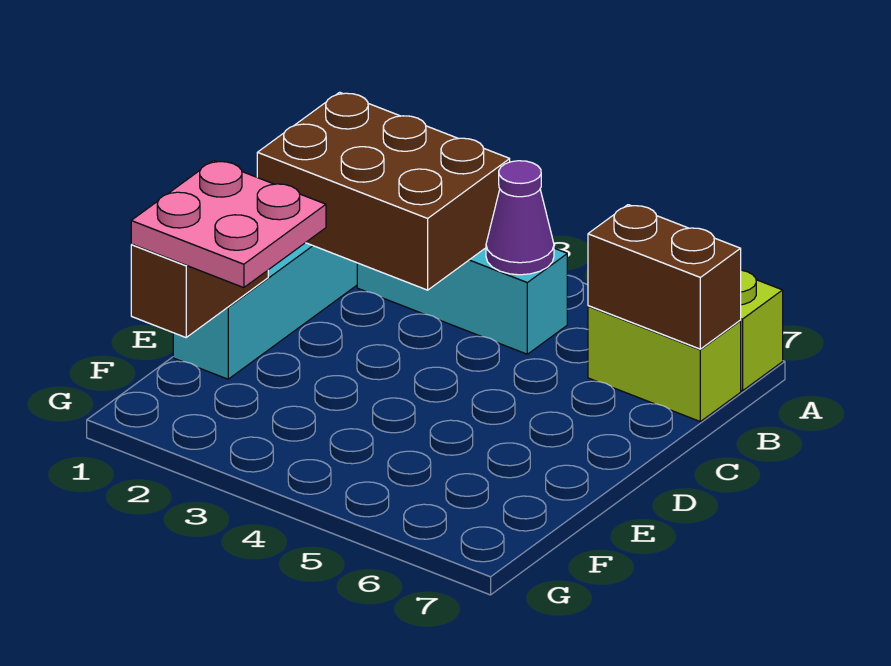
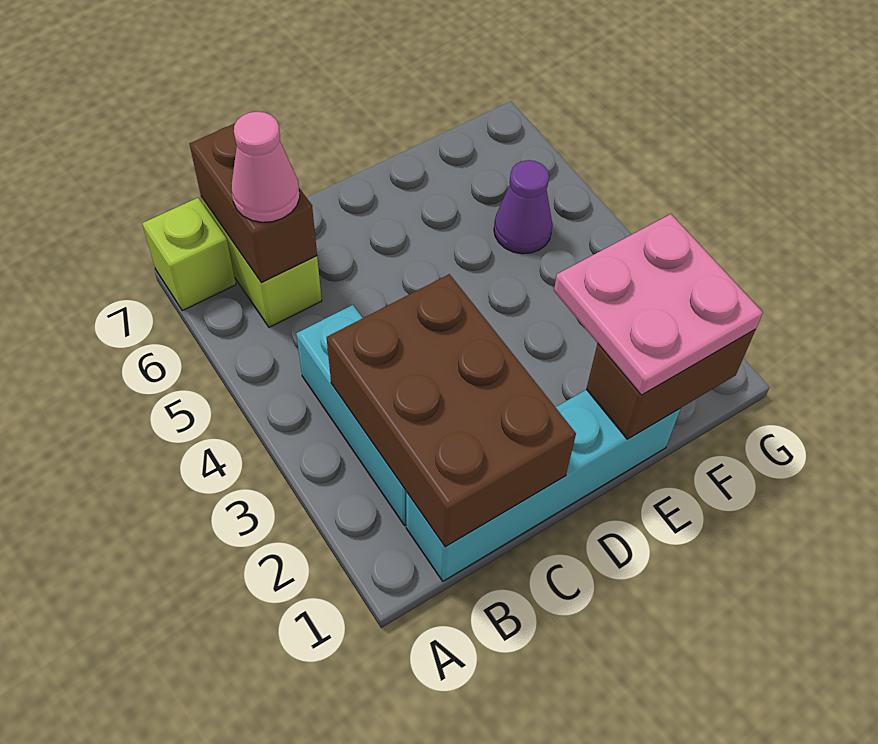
purple cone B4 level 2 -> purple cone F5 level 1
none -> pink cone B6 level 3

